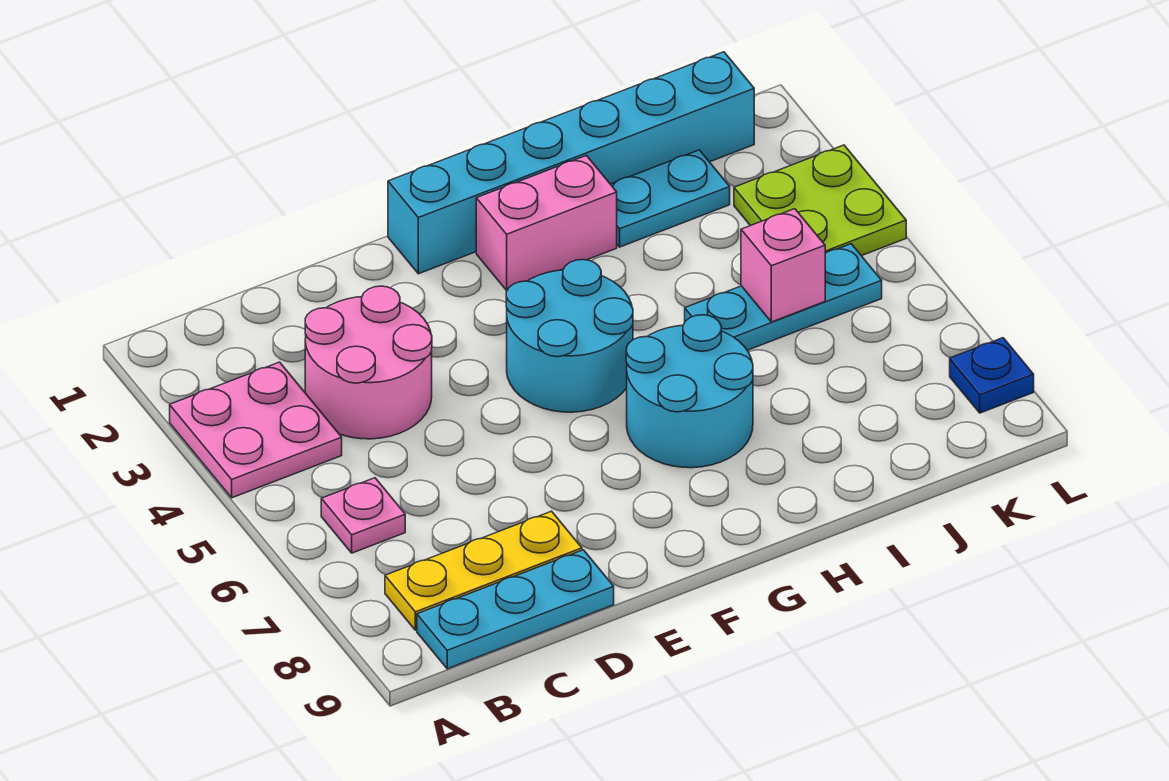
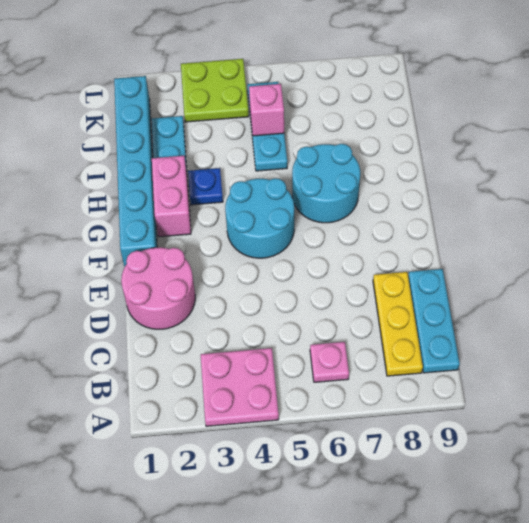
pink round brick C3:D4 level 1 -> pink round brick D1:E2 level 1
blue plate L8 level 1 -> blue plate H3 level 1

